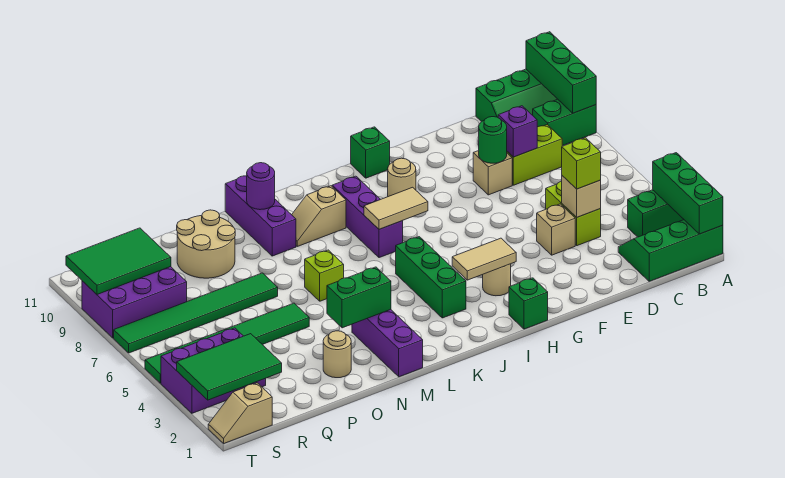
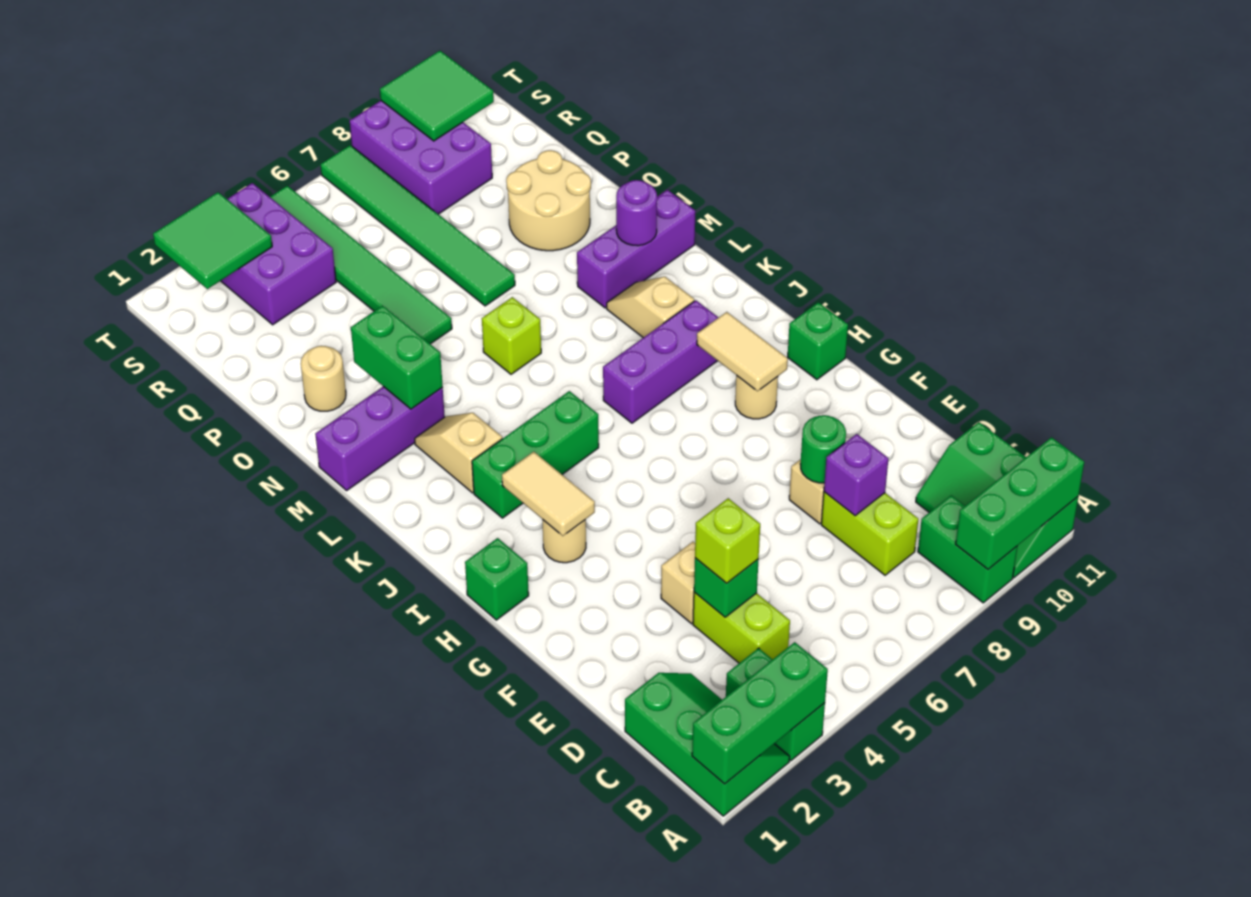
lime brick D4:D5 level 1 -> lime brick C4:D4 level 1
tan brick D4 level 2 -> green brick D4 level 2
tan tile I7:J7 level 2 -> tan tile H9:I9 level 2
green tile R2:T3 level 2 -> green tile S2:T3 level 2
green tile R9:T10 level 2 -> green tile S9:T10 level 2
tan slope S1:T1 level 1 top S -> tan slope K3:L3 level 1 top K

